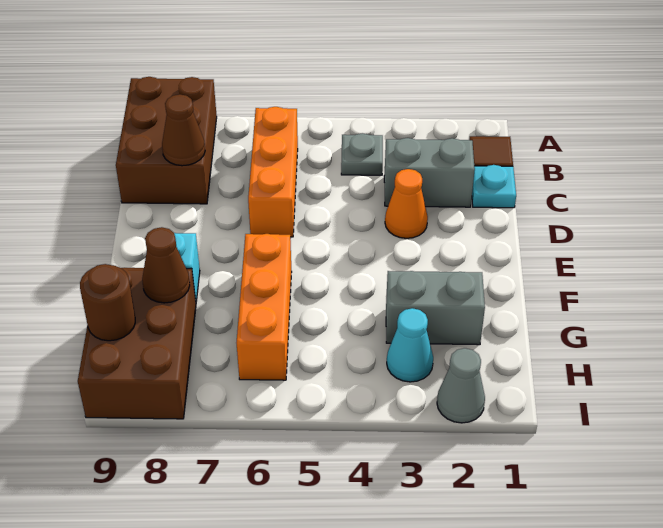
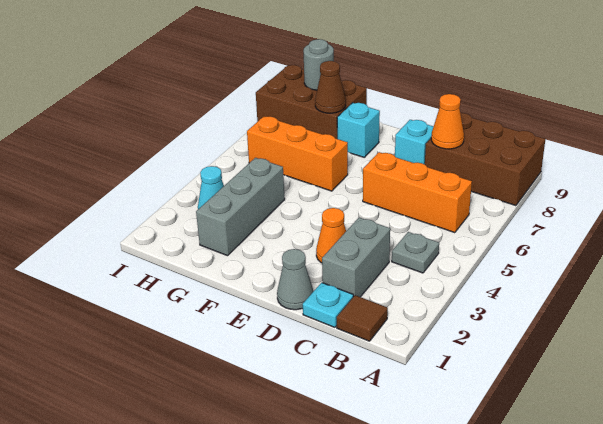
brown cone C8 level 2 -> orange cone C8 level 2
none -> cyan brick D8 level 1
grey brick G2:G3 level 1 -> grey brick G2:G4 level 1
brown round brick H9 level 2 -> grey round brick H9 level 2
grey cone I2 level 1 -> grey cone D1 level 1

